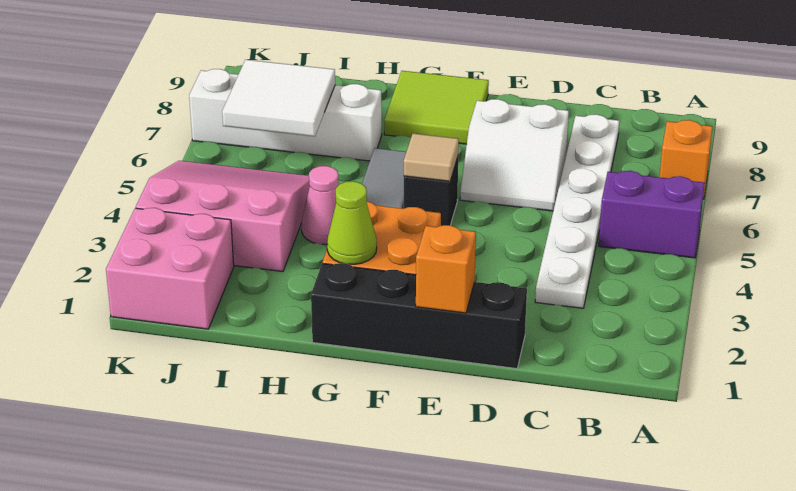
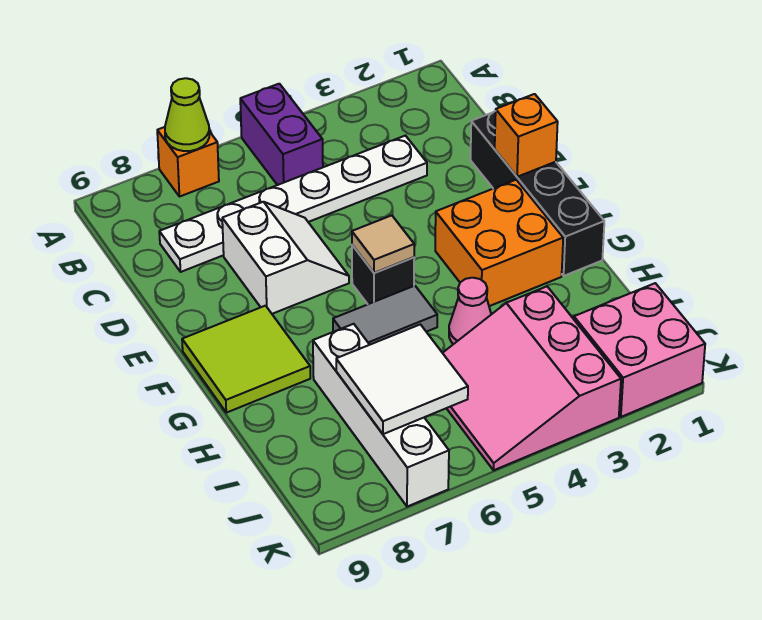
lime cone G2 level 2 -> lime cone A7 level 2

